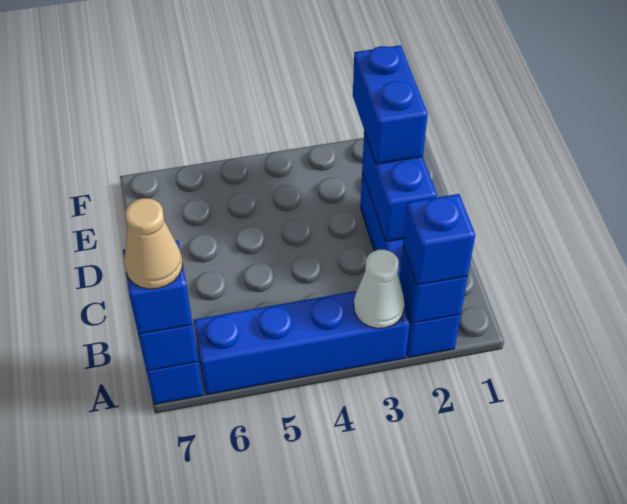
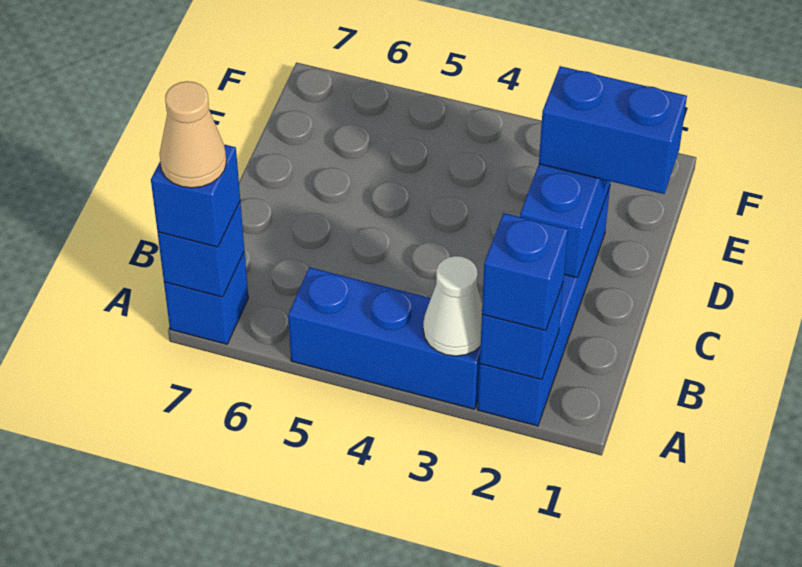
blue brick A3:A6 level 1 -> blue brick A3:A5 level 1
blue brick D2:E2 level 3 -> blue brick D1:D2 level 3

